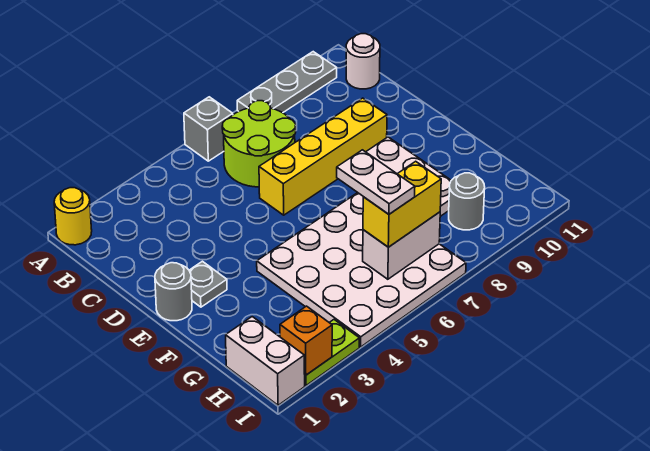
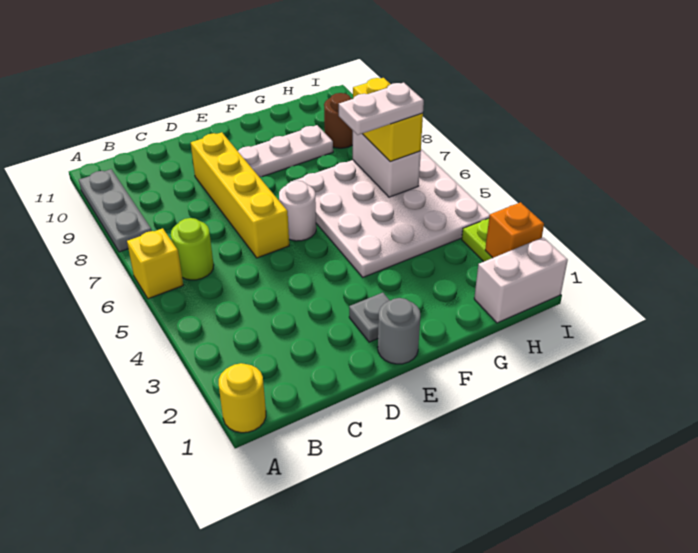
grey brick A6 level 1 -> yellow brick A6 level 1
lime round brick B6:C7 level 1 -> lime round brick B6 level 1
white round brick B11 level 1 -> white round brick E6 level 1
grey round brick H9 level 1 -> brown round brick H9 level 1

